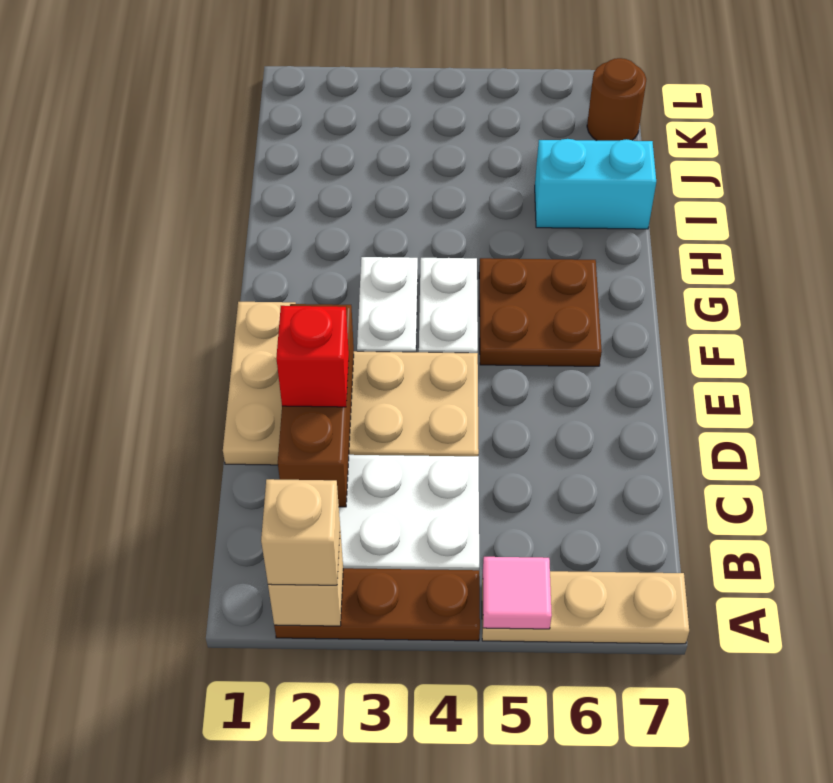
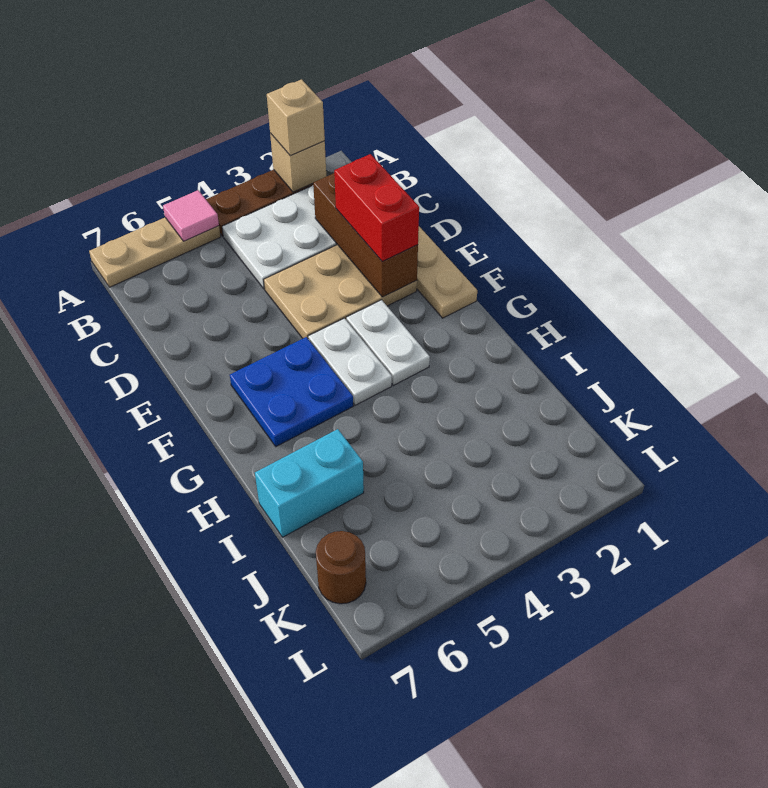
red brick D2 level 3 -> red brick D2:E2 level 3
brown plate F5:G6 level 1 -> blue plate F5:G6 level 1

